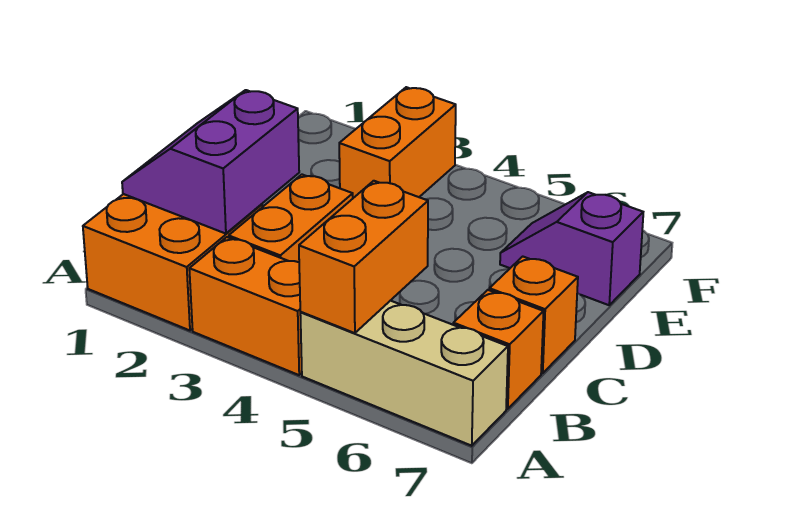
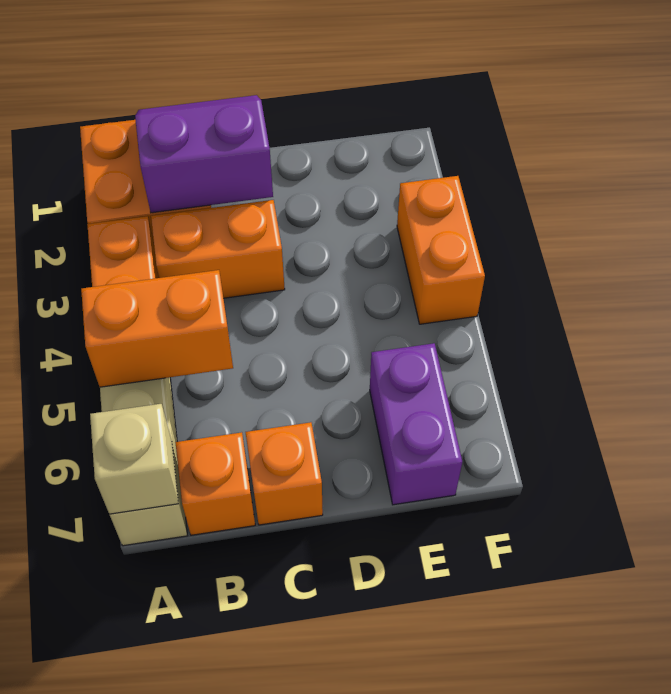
none -> tan brick A7 level 2
orange brick E3:F3 level 1 -> orange brick F3:F4 level 1
purple slope E6:E7 level 1 top 7 -> purple brick E6:E7 level 1

